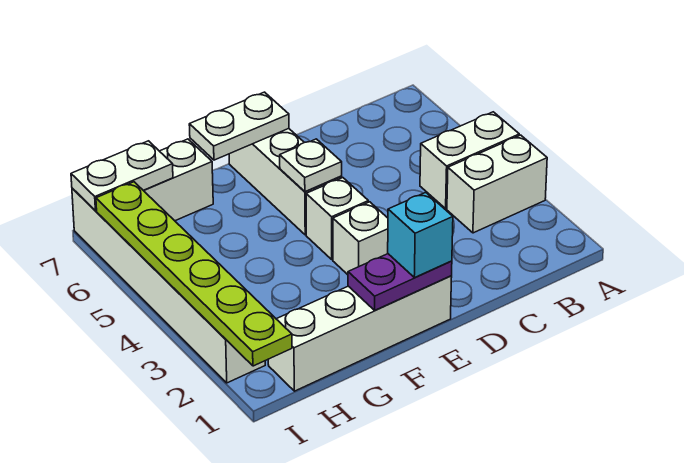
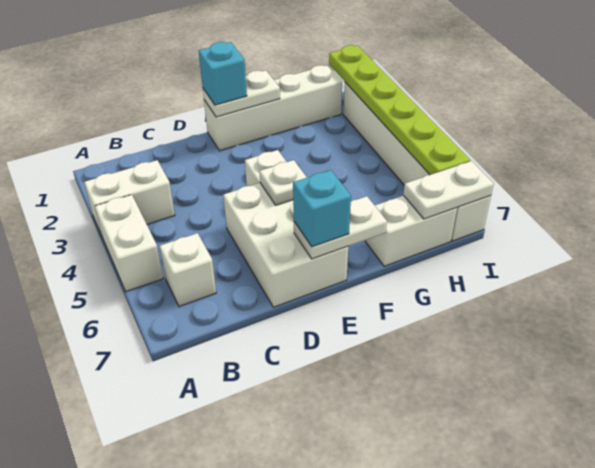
white brick A4:B4 level 1 -> white brick A4:A5 level 1
purple plate E1:F1 level 2 -> white plate E1:F1 level 2
white brick E3 level 1 -> white brick B6 level 1
white brick E5:E7 level 1 -> white brick D5:E7 level 1
none -> cyan brick E7 level 3

